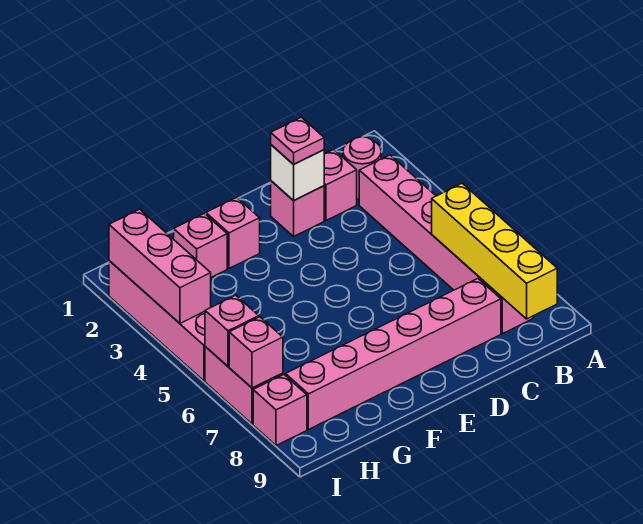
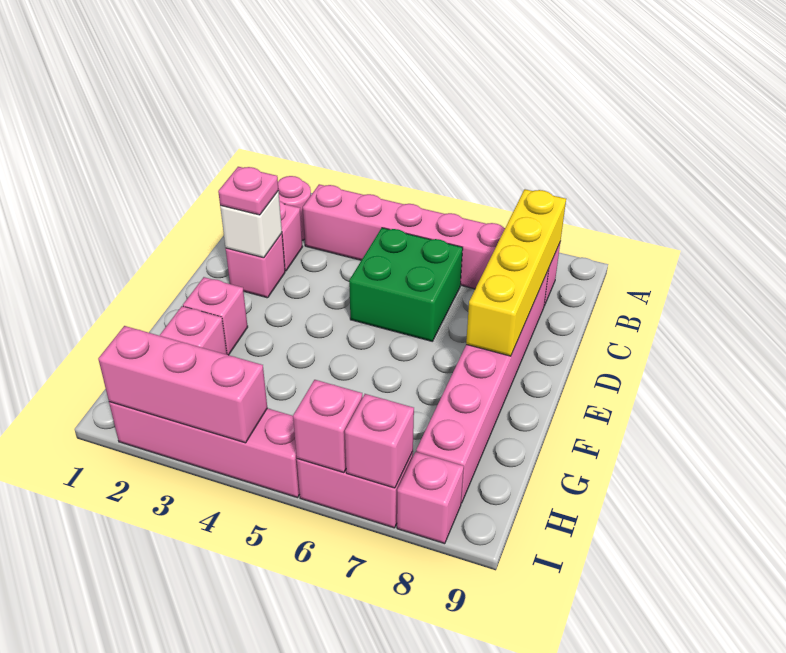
yellow brick B6:B9 level 2 -> yellow brick B8:E8 level 2
none -> green brick C5:D6 level 1

